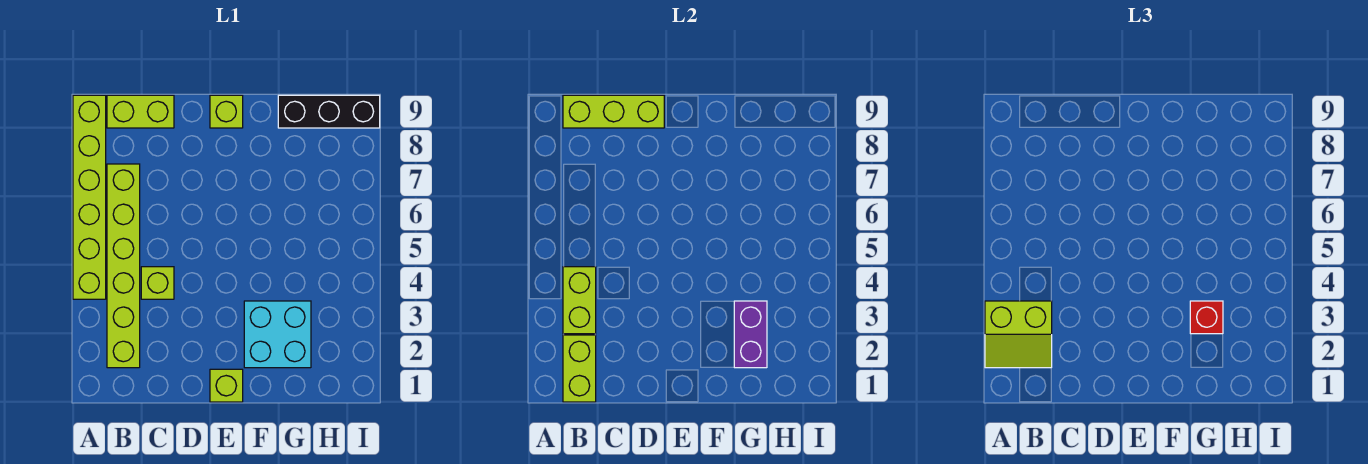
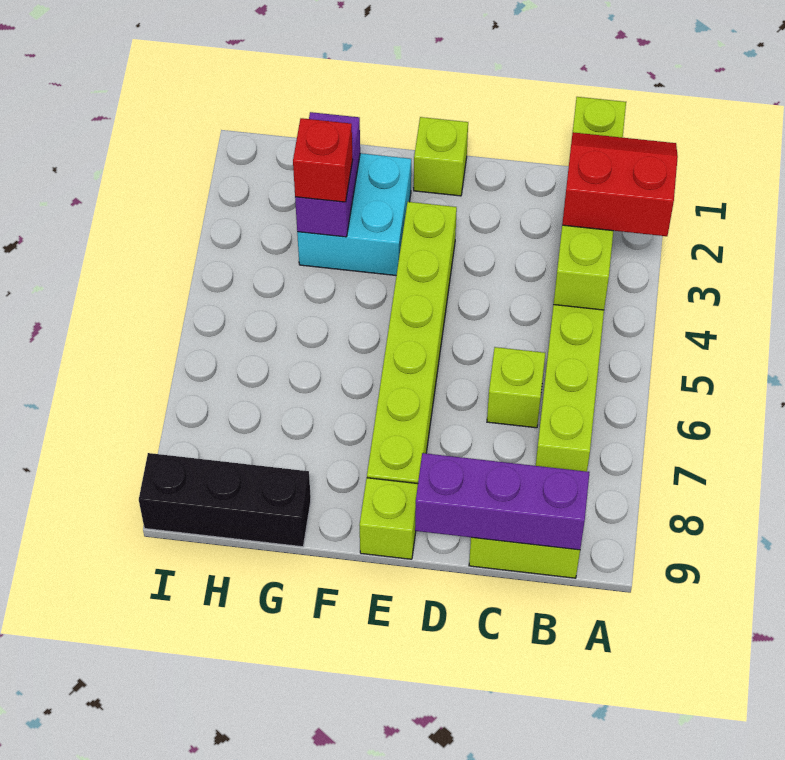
lime slope A2:B3 level 3 top 3 -> red slope A2:B3 level 3 top 3
lime brick A4:A9 level 1 -> lime brick E3:E8 level 1
lime brick B9:D9 level 2 -> purple brick B9:D9 level 2
lime brick C4 level 1 -> lime brick C6 level 1

